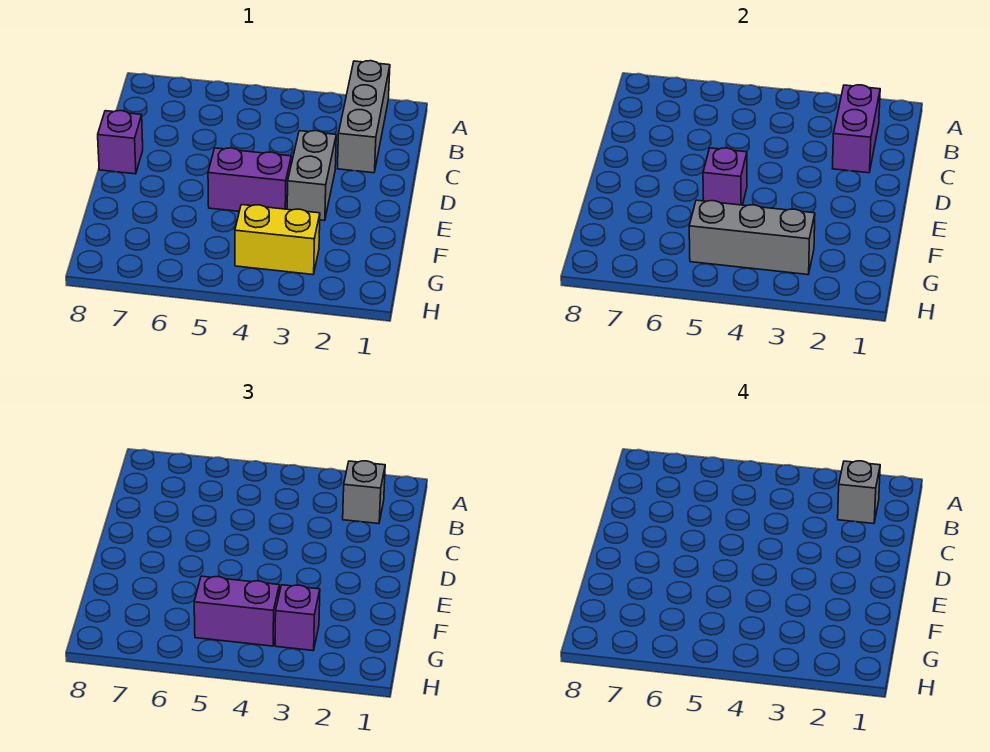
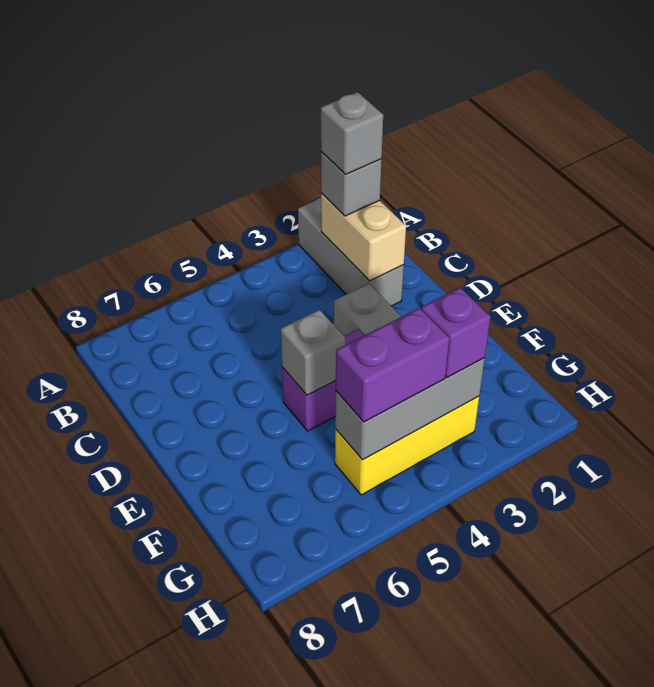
purple brick B2:C2 level 2 -> tan brick B2:C2 level 2
purple brick D8 level 1 -> none
purple brick E5 level 2 -> grey brick E5 level 2
yellow brick G3:G4 level 1 -> yellow brick G3:G5 level 1

